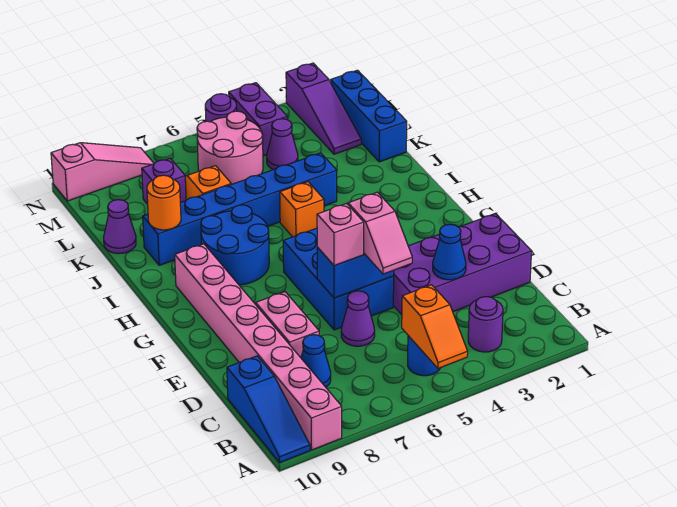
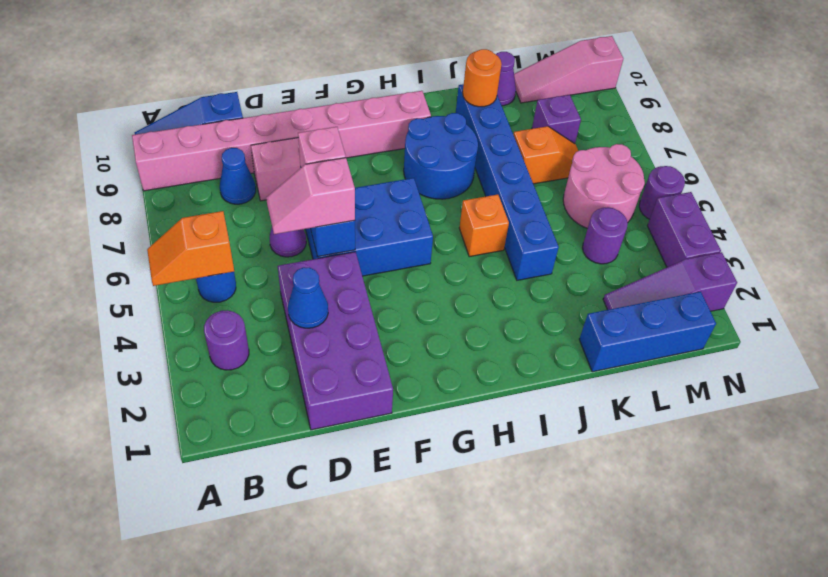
purple cone L4 level 1 -> purple round brick L4 level 1
purple brick M4:N4 level 1 -> purple brick N3:N4 level 1
pink slope N8:N10 level 1 top 10 -> pink slope L10:N10 level 1 top N

